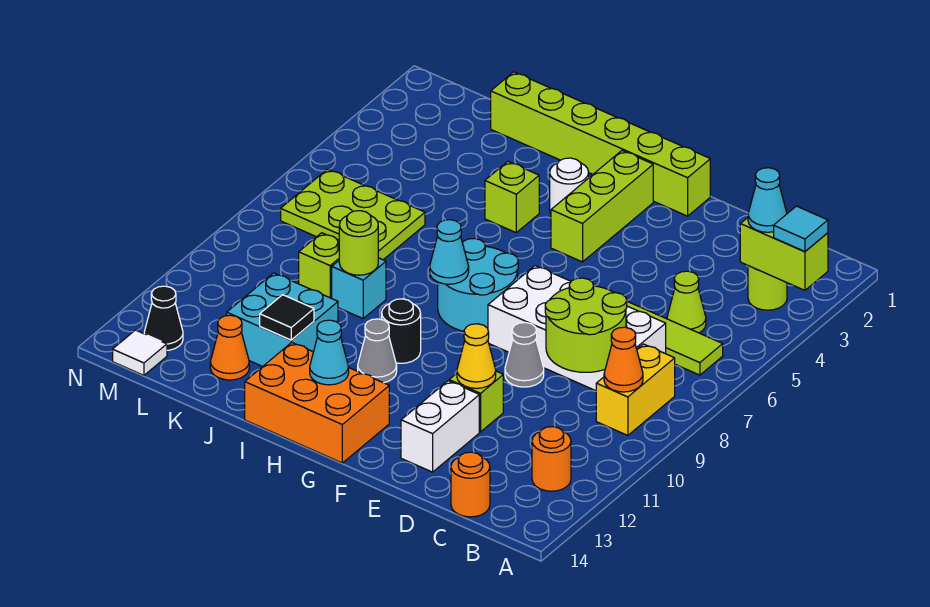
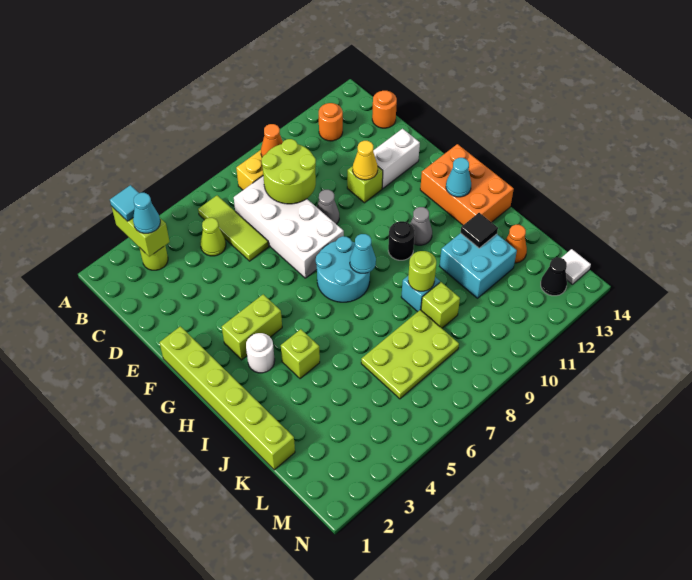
lime brick G2:G4 level 1 -> lime brick G3:G4 level 1
lime plate K6:M7 level 1 -> lime plate K6:L8 level 1

